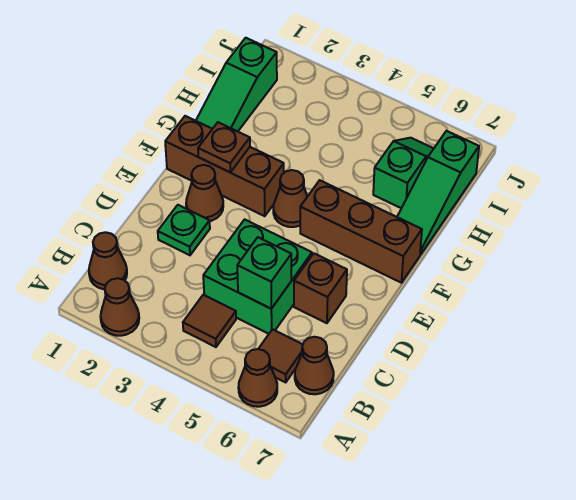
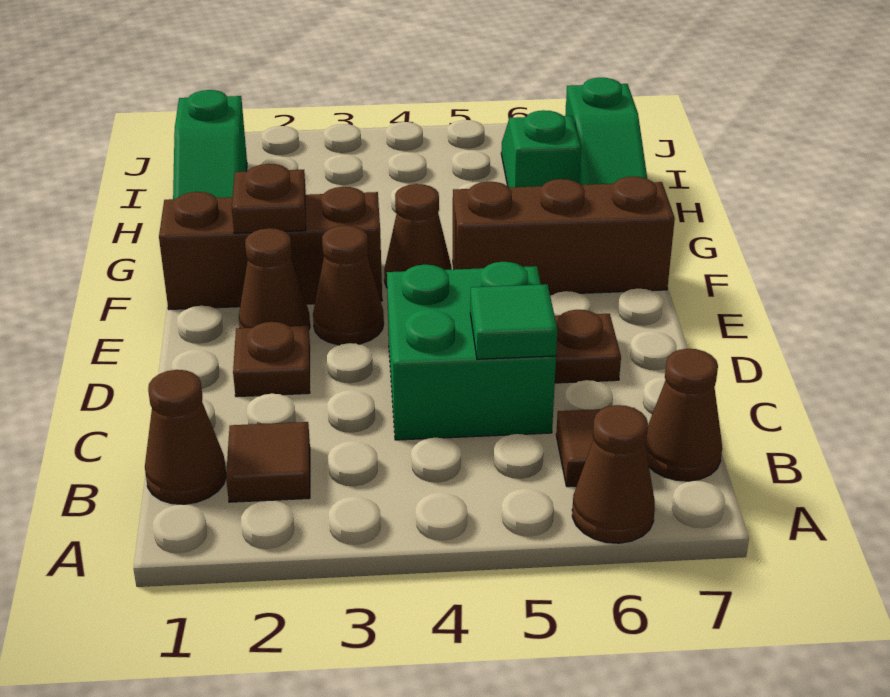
brown cone A2 level 1 -> brown cone E3 level 1
brown tile B4 level 1 -> brown tile B2 level 1
green brick C5 level 2 -> green tile C5 level 2
green plate D2 level 1 -> brown plate D2 level 1
brown brick D6 level 1 -> brown plate D6 level 1

